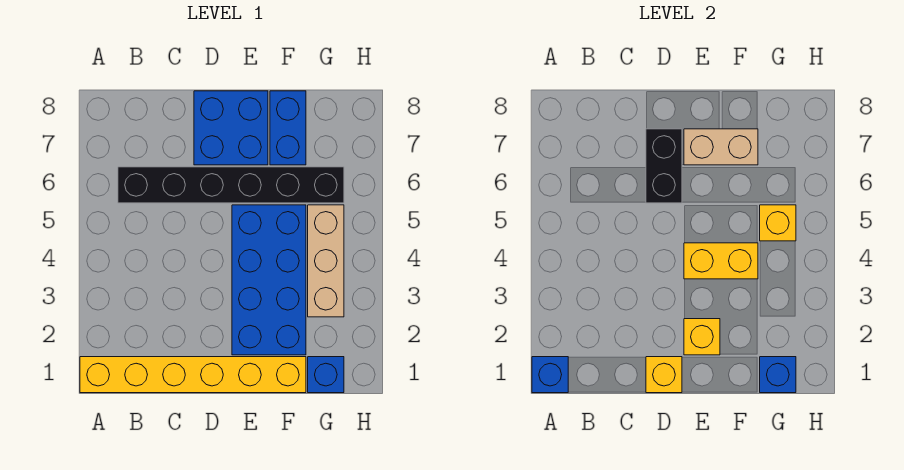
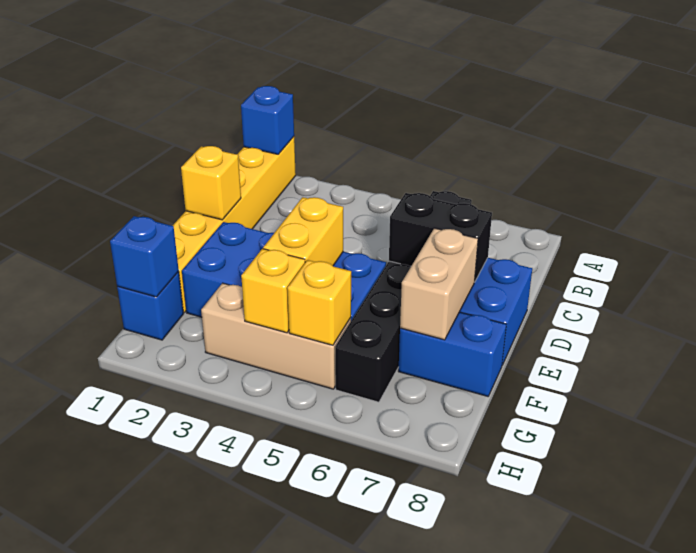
yellow brick E2 level 2 -> yellow brick G4 level 2

